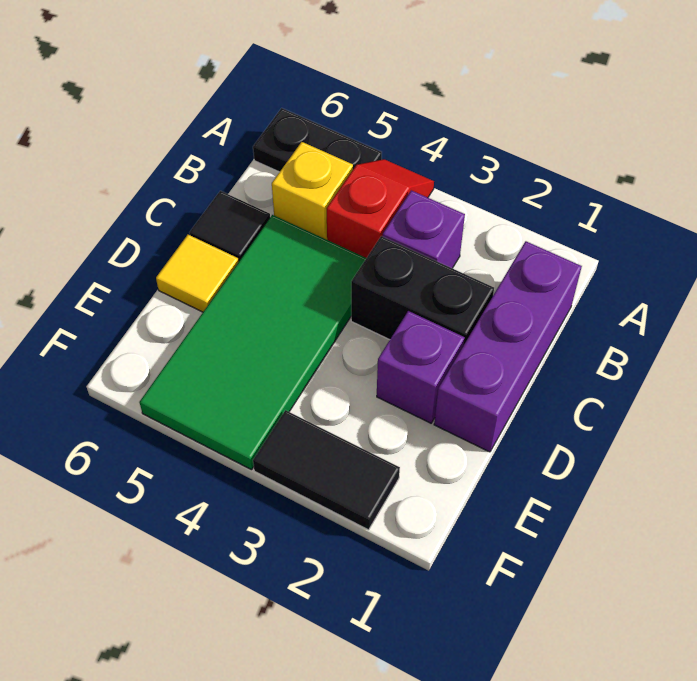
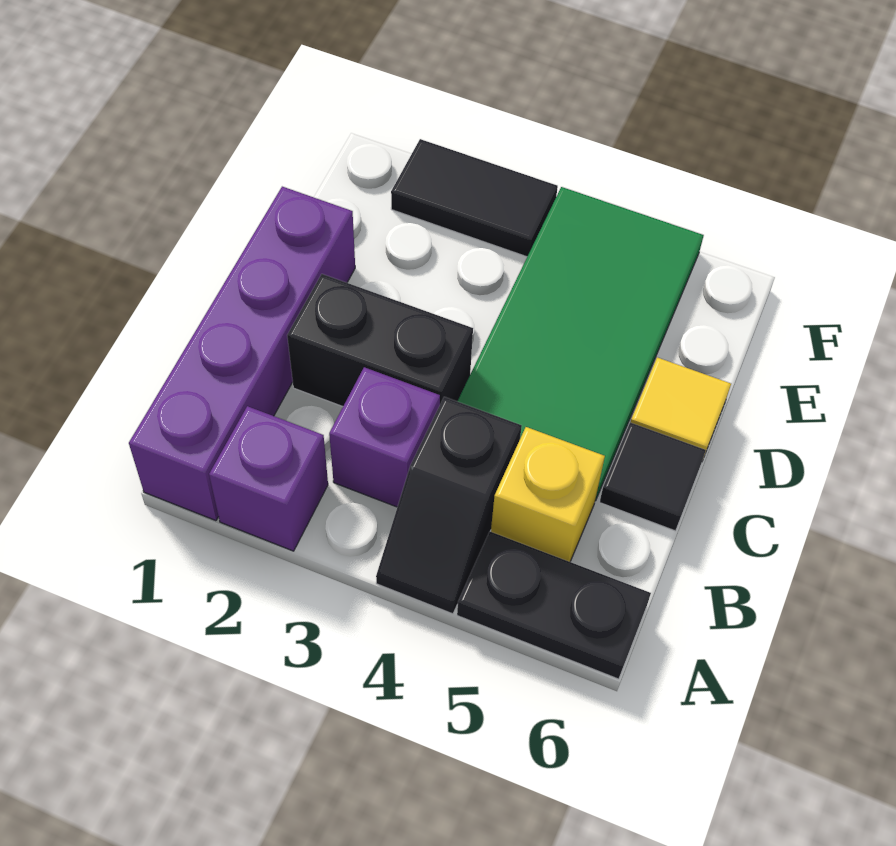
red slope A4:B4 level 1 top B -> black slope A4:B4 level 1 top B
purple brick B1:D1 level 1 -> purple brick A1:D1 level 1
purple brick D2 level 1 -> purple brick A2 level 1

